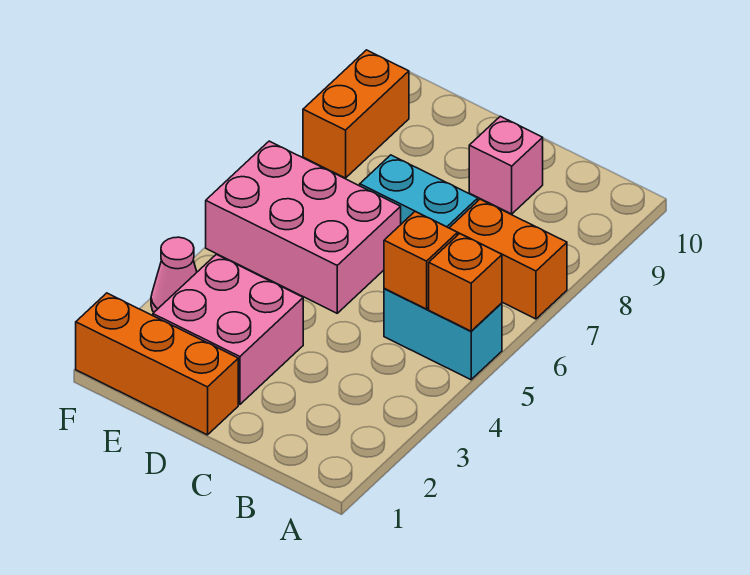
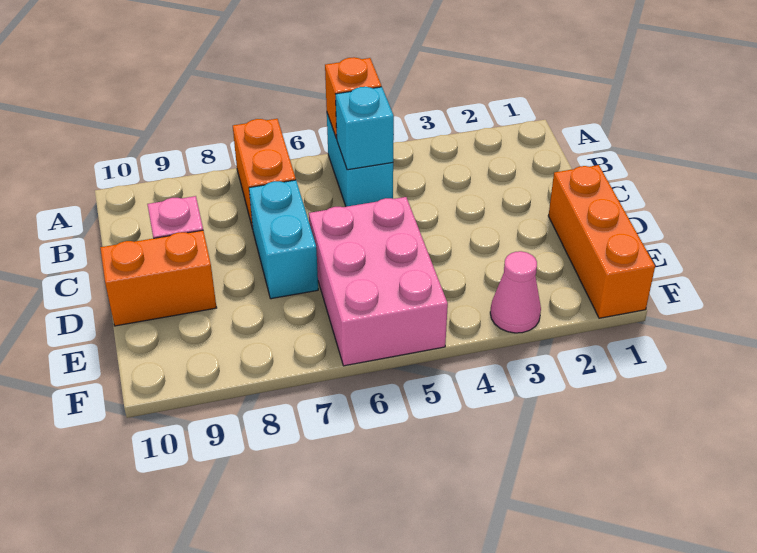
orange brick B5 level 2 -> cyan brick B5 level 2
pink brick D2:E3 level 1 -> none
orange brick F8:F9 level 1 -> orange brick D9:D10 level 1

